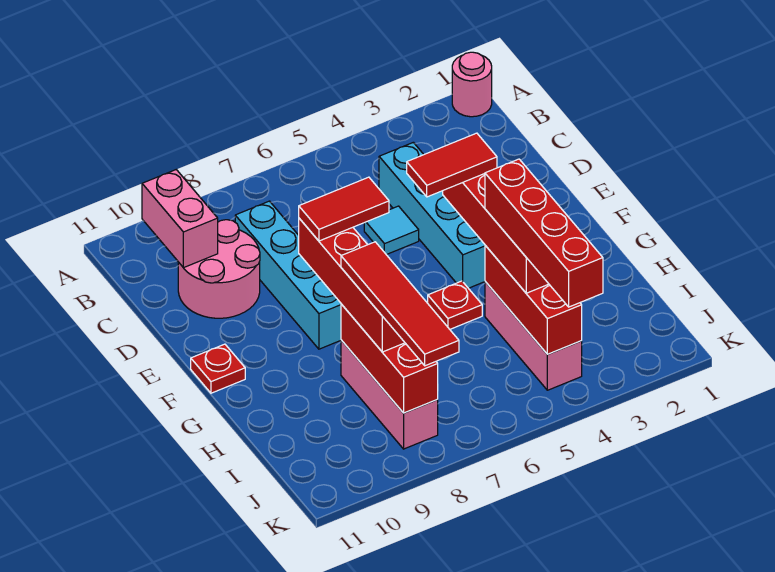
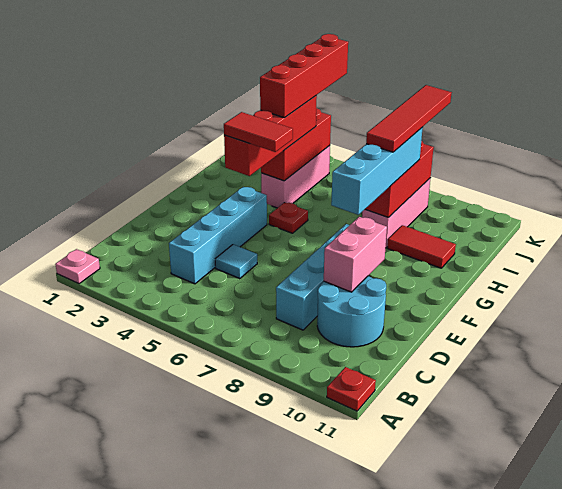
pink round brick A1 level 1 -> pink plate A1 level 1
pink brick B10:C10 level 2 -> pink brick D9:E9 level 2
pink round brick C9:D10 level 1 -> cyan round brick C9:D10 level 1
red tile F7:F8 level 4 -> red tile H9:H10 level 1
red brick F8:I8 level 3 -> cyan brick F8:I8 level 3
red plate F11 level 1 -> red plate A11 level 1

